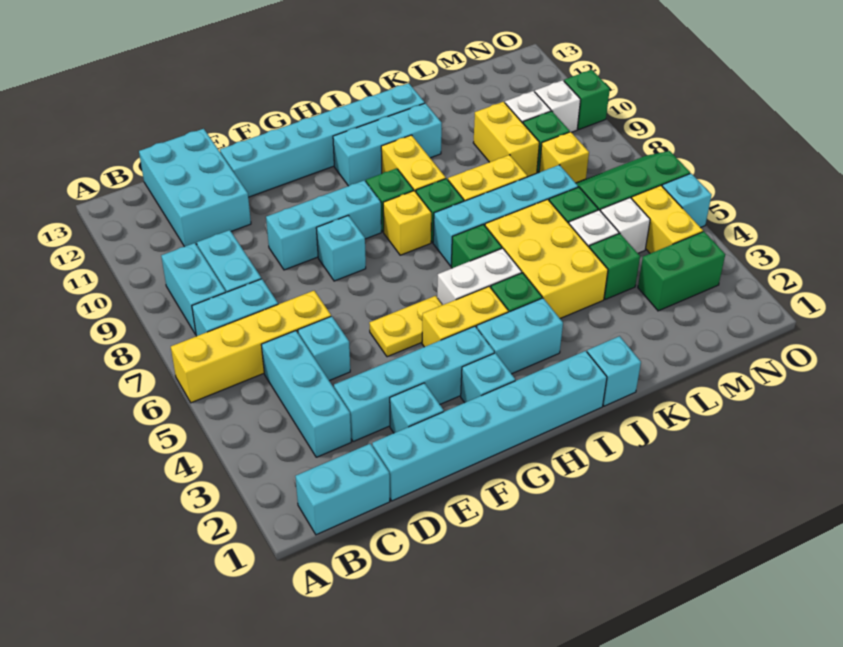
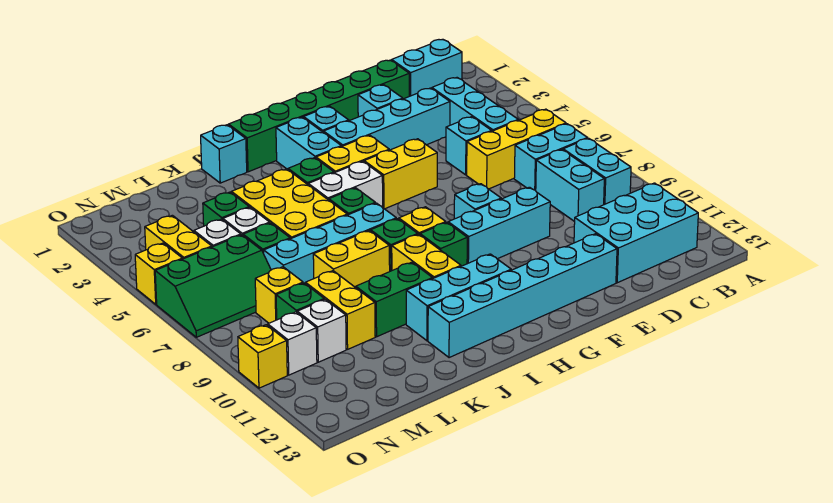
yellow brick A6:D6 level 1 -> yellow brick B6:D6 level 1
cyan brick C11:D13 level 1 -> cyan brick B11:D12 level 1
cyan brick D1:I1 level 1 -> green brick D1:I1 level 1
yellow plate F5:G5 level 1 -> yellow brick F5:G5 level 1
cyan brick H3:I3 level 1 -> cyan brick H2:H3 level 1
green brick M3:N3 level 1 -> green brick J10:K10 level 1
cyan brick O5 level 1 -> yellow brick O5 level 1
green brick O10 level 1 -> yellow brick O10 level 1

